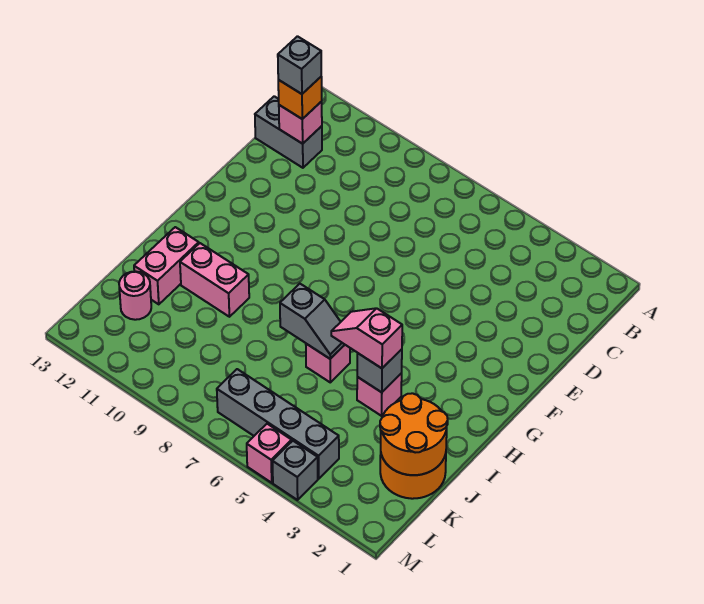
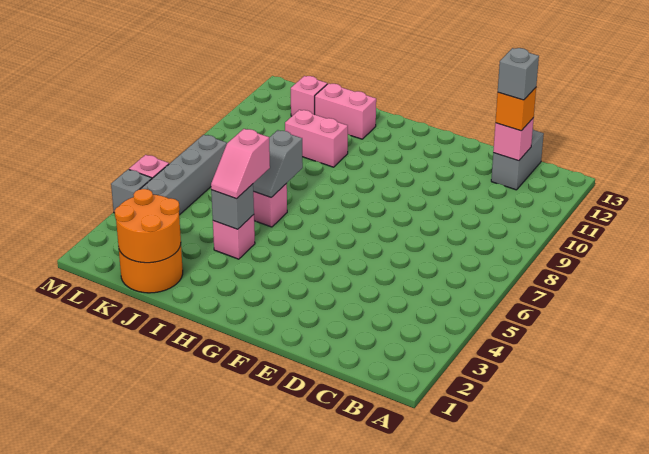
pink slope I4:I5 level 3 top 4 -> pink slope I4:I5 level 3 top 5
pink brick I10:I11 level 1 -> pink brick I10:J10 level 1
pink round brick K12 level 1 -> pink brick K12 level 1

